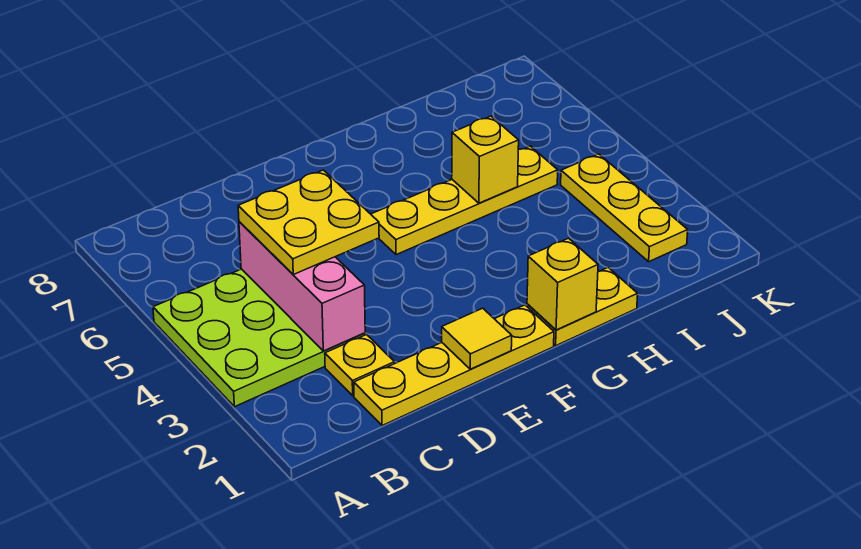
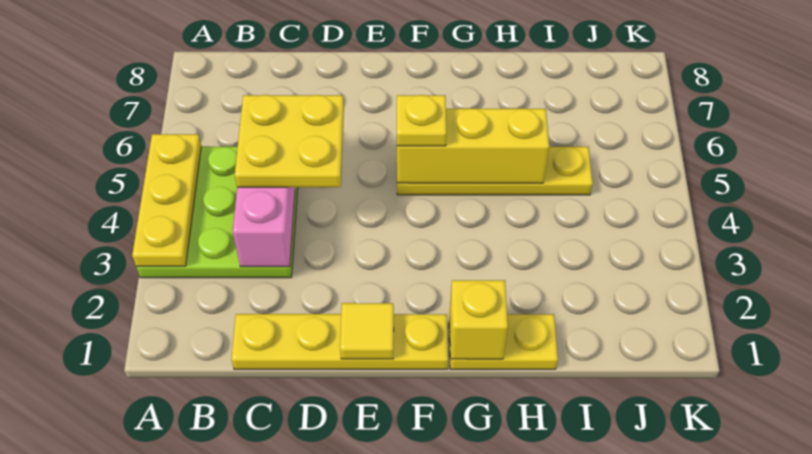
yellow plate C2 level 1 -> yellow plate F5 level 3
yellow brick H5 level 2 -> yellow brick F5:H5 level 2
yellow plate J2:J4 level 1 -> yellow plate A3:A5 level 2

